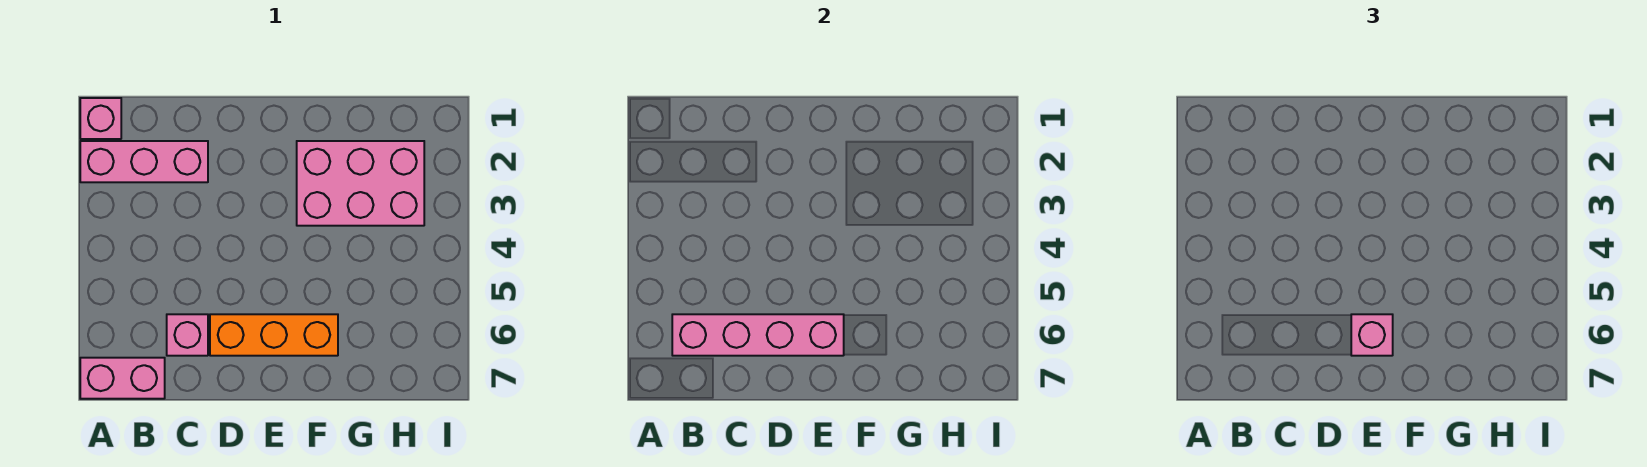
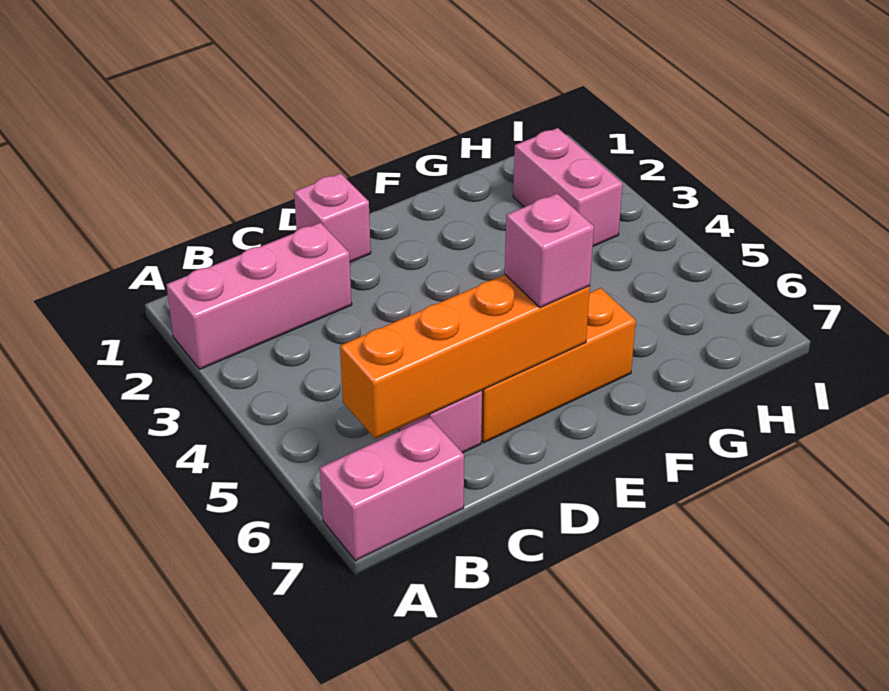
pink brick A1 level 1 -> pink brick D1 level 1
pink brick B6:E6 level 2 -> orange brick B6:E6 level 2
pink brick F2:H3 level 1 -> pink brick H2:H3 level 1

